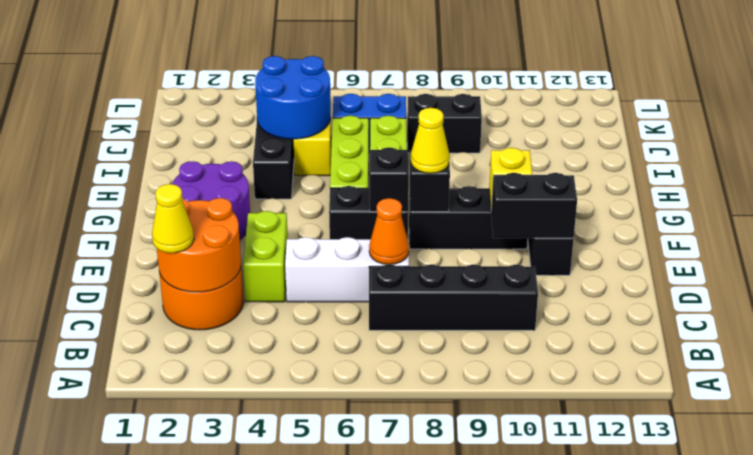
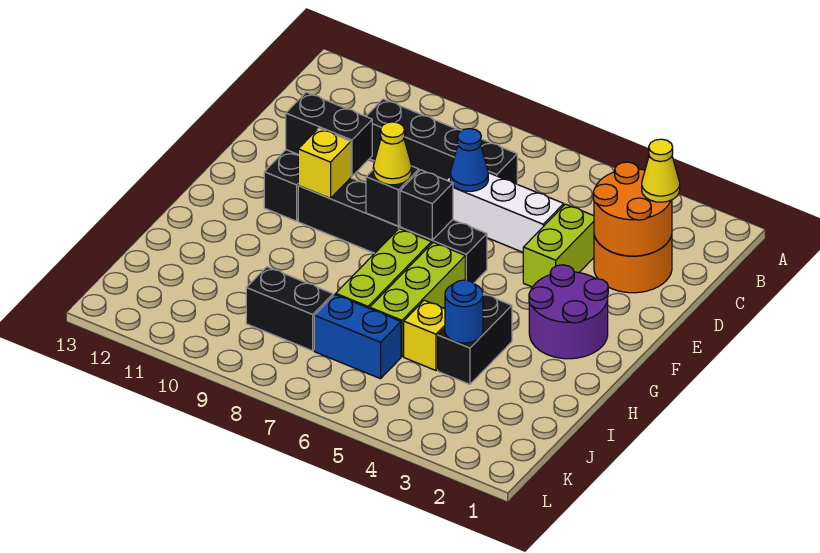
orange cone D7 level 2 -> blue cone D7 level 2
blue round brick I4:J5 level 2 -> blue round brick I4 level 2

